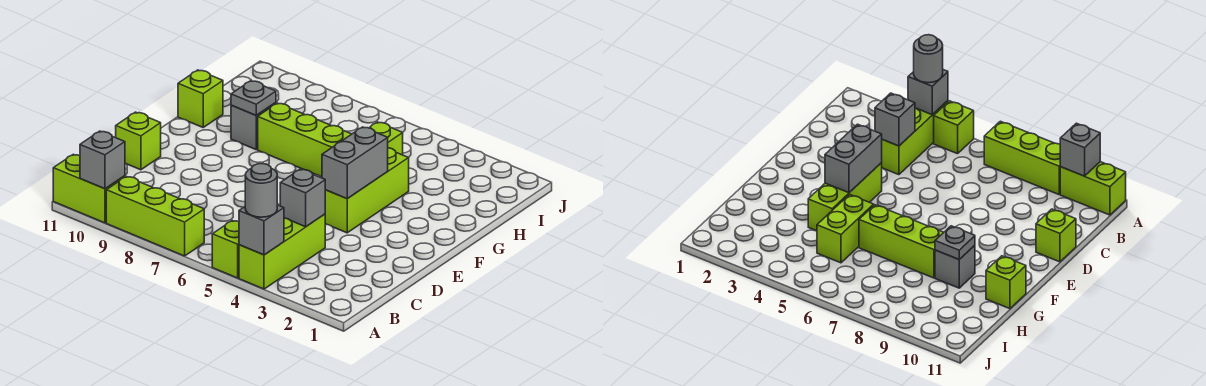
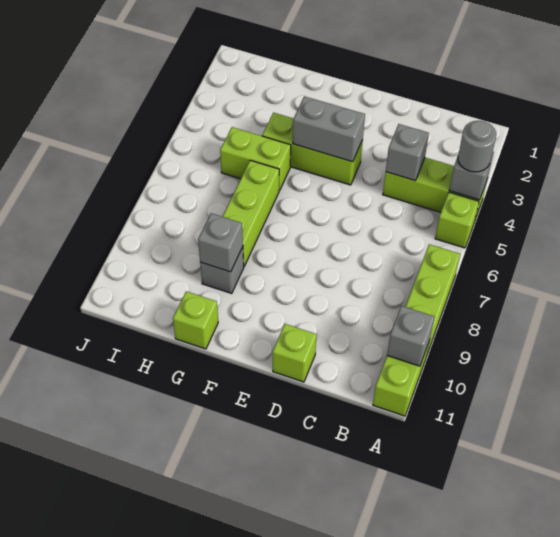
grey plate G9 level 2 -> grey brick G9 level 2

